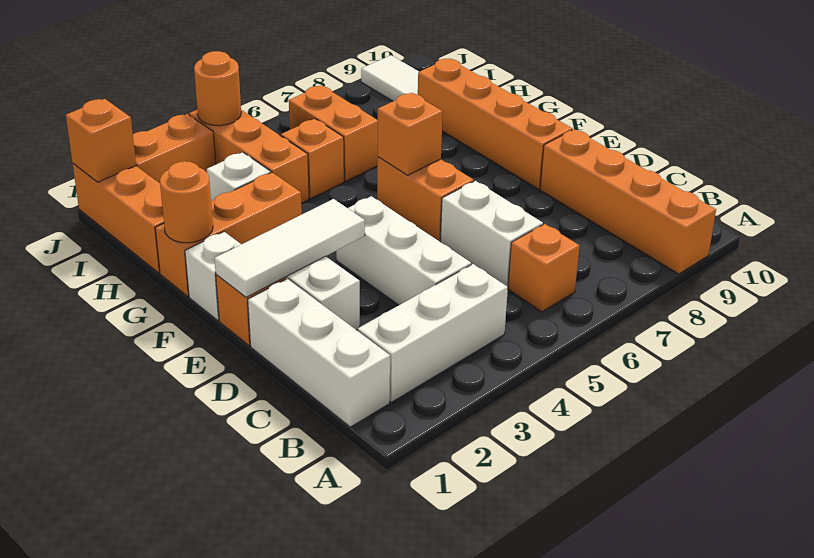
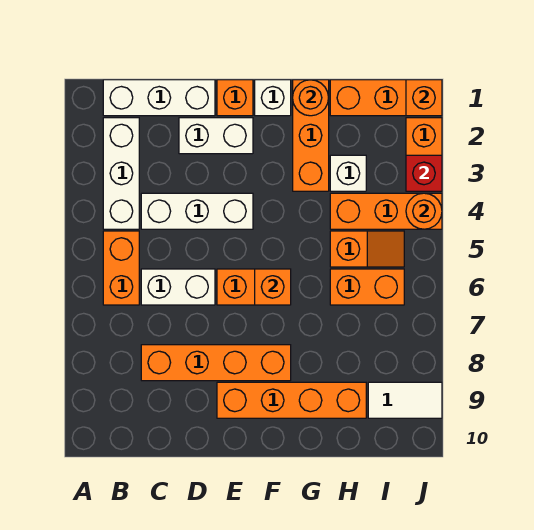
orange brick A9:D9 level 1 -> orange brick C8:F8 level 1
orange brick B6 level 1 -> orange brick B5:B6 level 1
white tile E1:E3 level 2 -> none
none -> red brick J3 level 2

